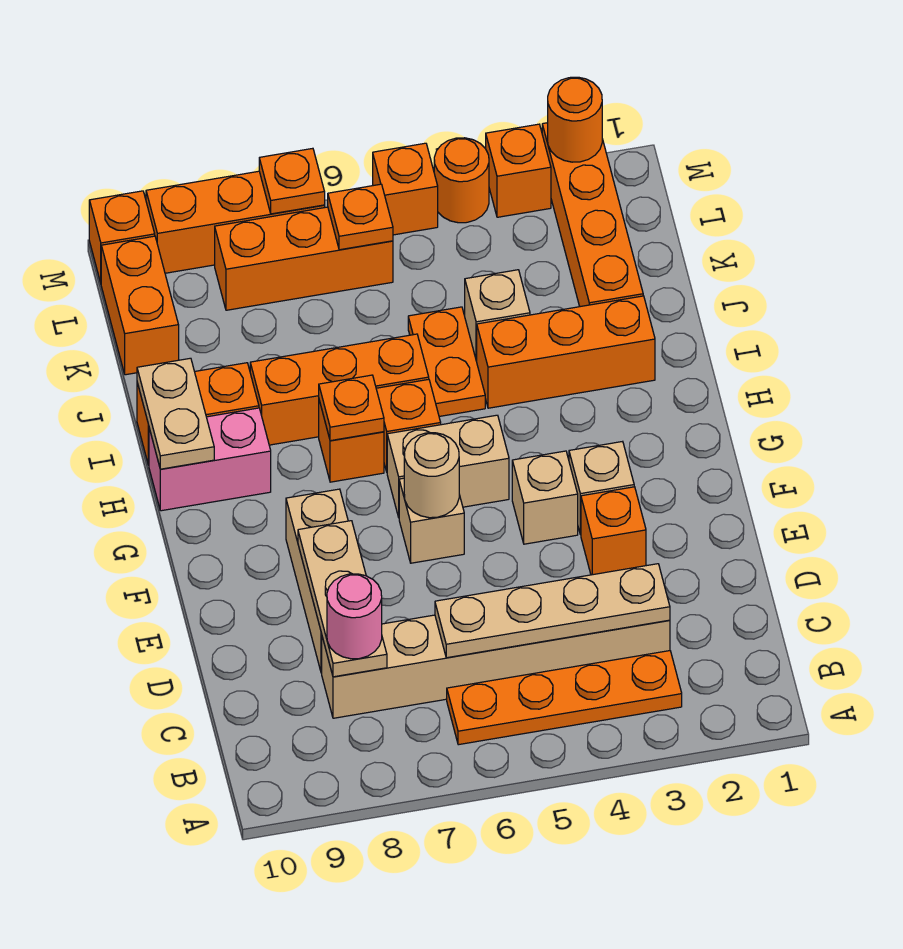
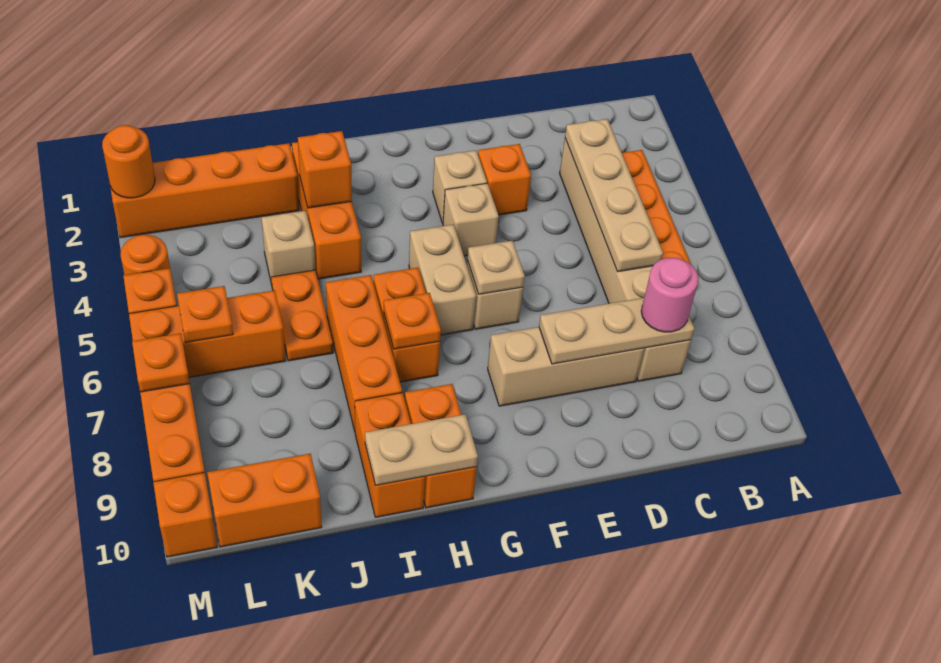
tan round brick F6 level 2 -> tan plate F6 level 2
pink brick H9:H10 level 1 -> orange brick H9:H10 level 1
orange plate I5:J5 level 1 -> orange plate J5:J6 level 1
orange brick L6:L8 level 1 -> orange brick K6:M6 level 1
orange brick M3 level 1 -> orange brick I3 level 2

